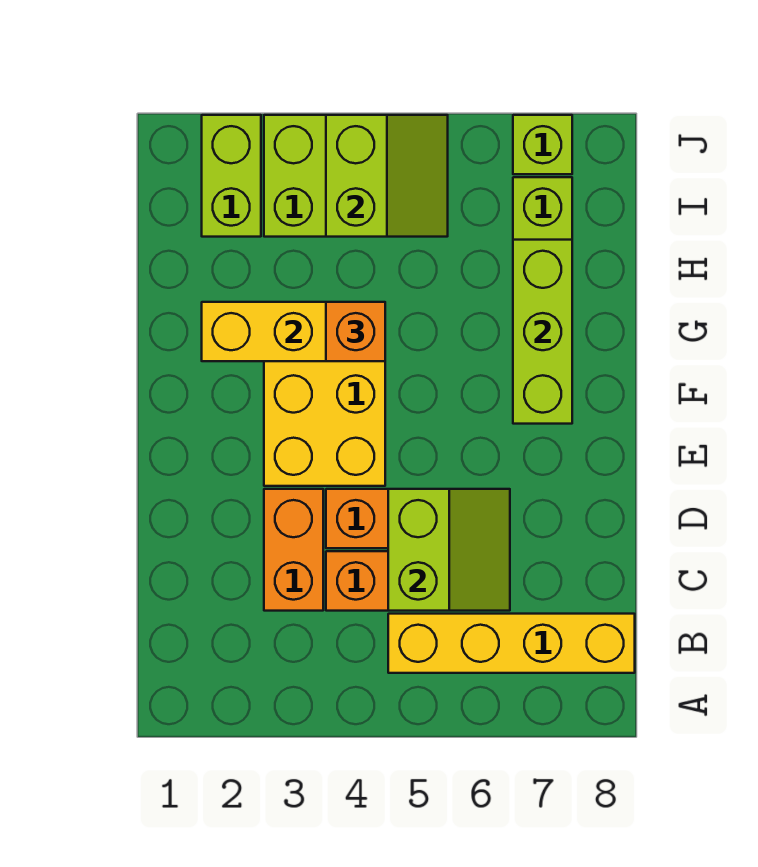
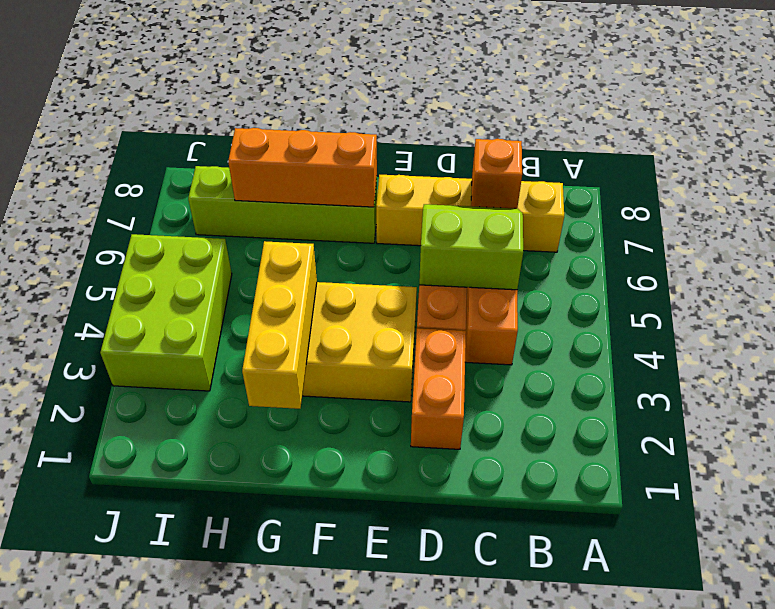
yellow brick B5:B8 level 1 -> yellow brick B7:E7 level 1
orange brick C3:D3 level 1 -> orange brick D2:D3 level 1
lime brick F7:H7 level 2 -> orange brick F7:H7 level 2
orange brick G4 level 3 -> orange brick C7 level 2
lime brick I2:J2 level 1 -> none
lime slope I4:J5 level 2 top 4 -> none
lime brick J7 level 1 -> none

